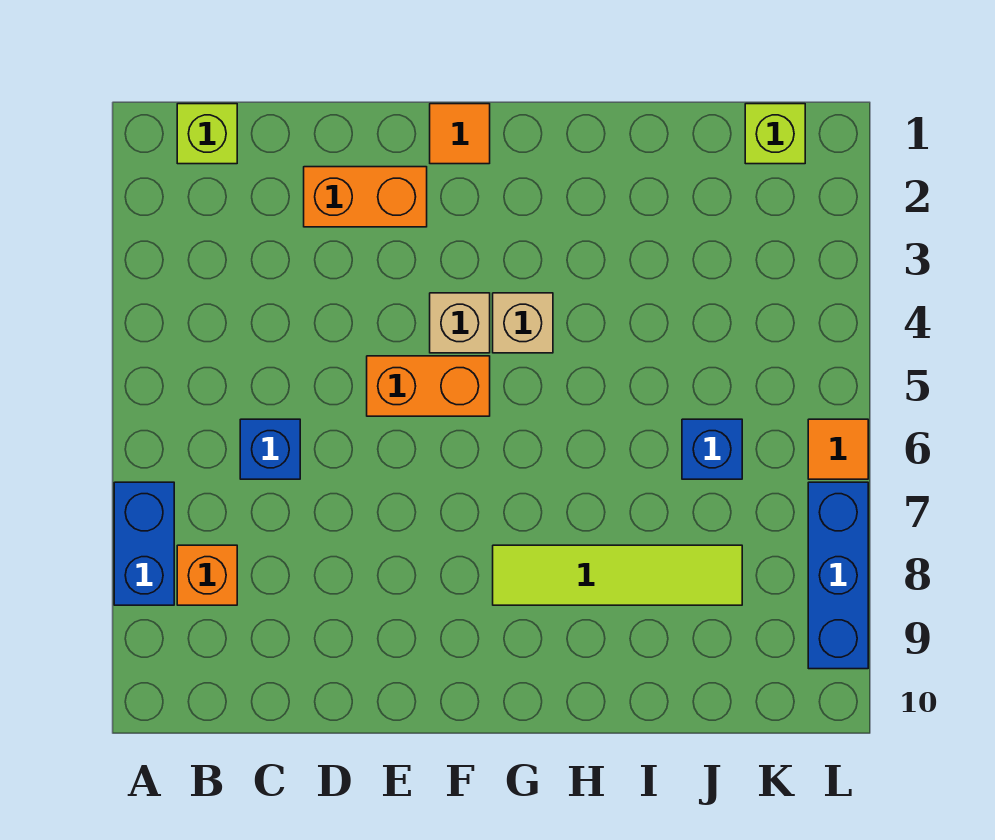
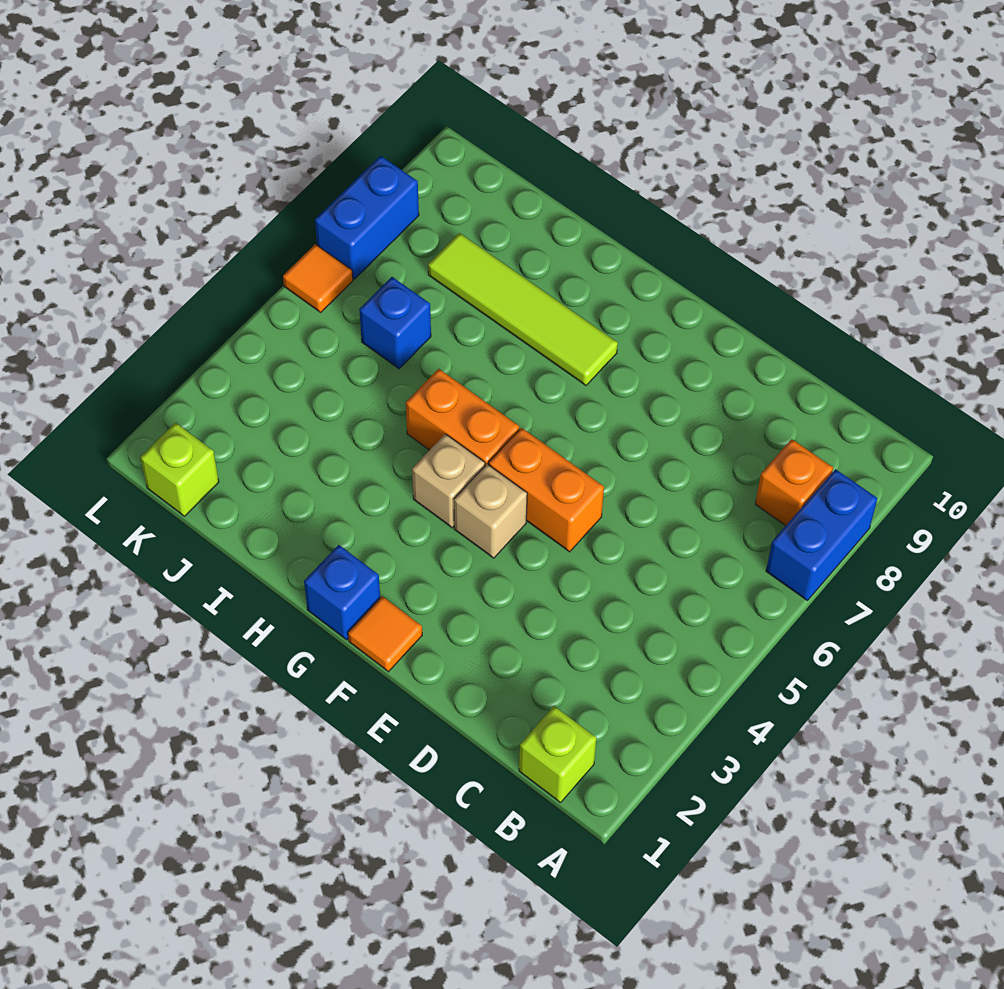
blue brick C6 level 1 -> blue brick G1 level 1
orange brick D2:E2 level 1 -> orange brick G5:H5 level 1
blue brick L7:L9 level 1 -> blue brick L7:L8 level 1

